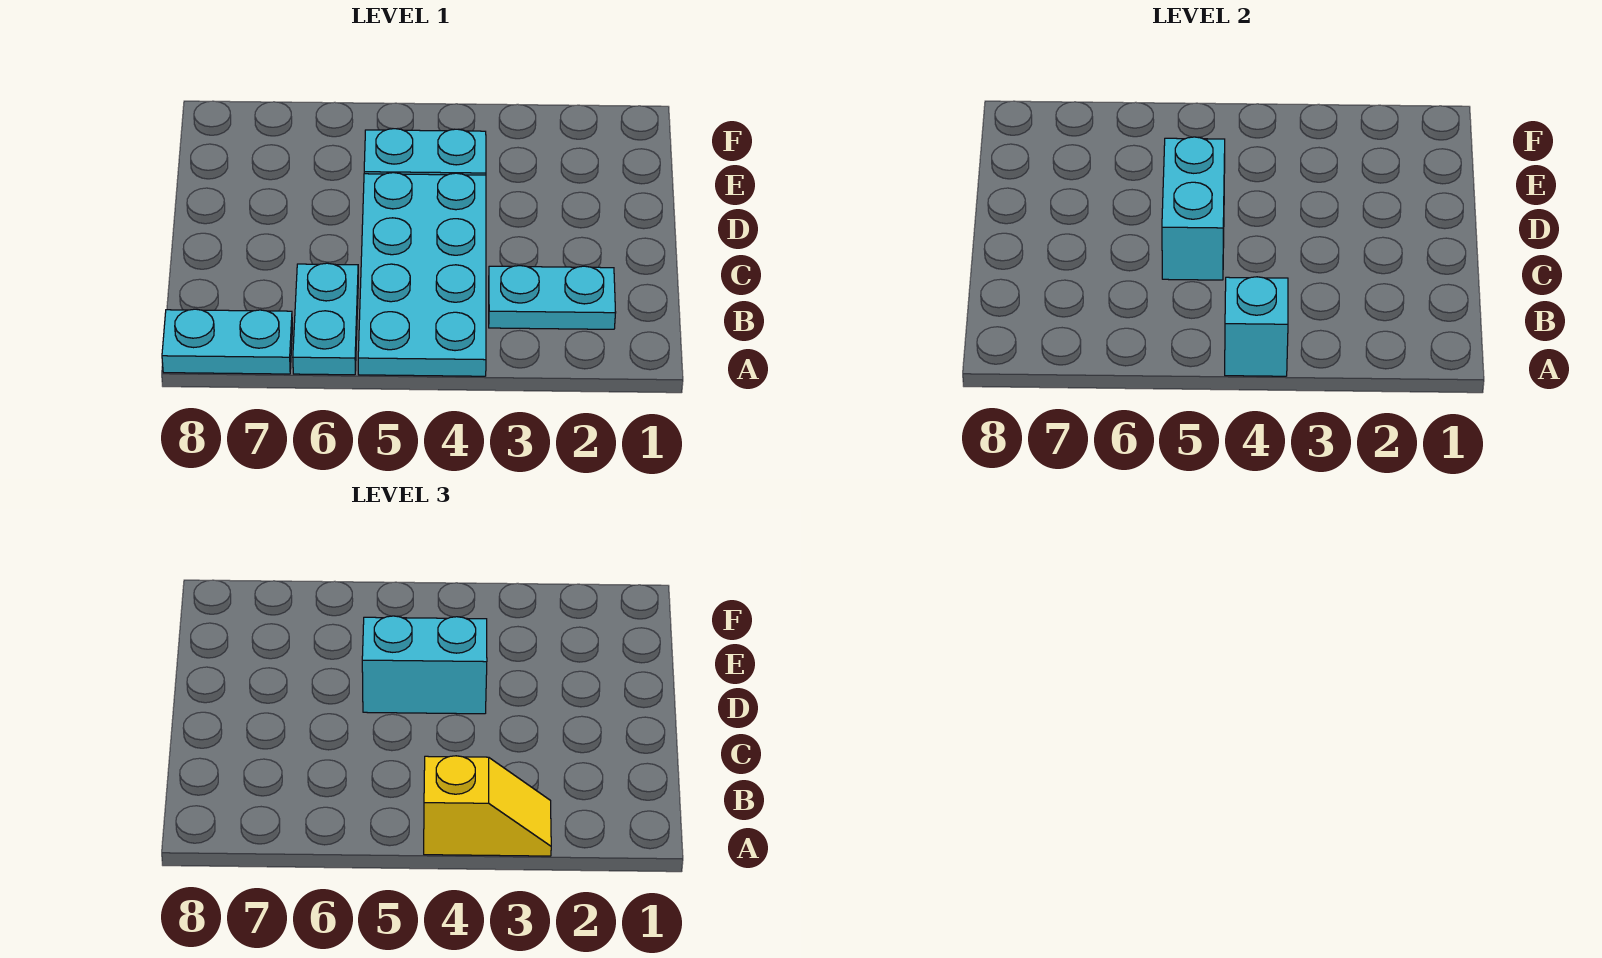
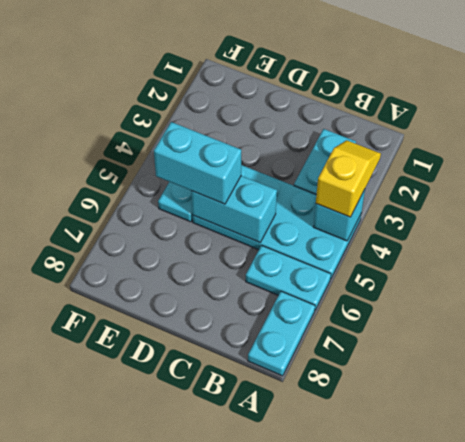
cyan brick D4:D5 level 3 -> cyan brick D5:E5 level 3

